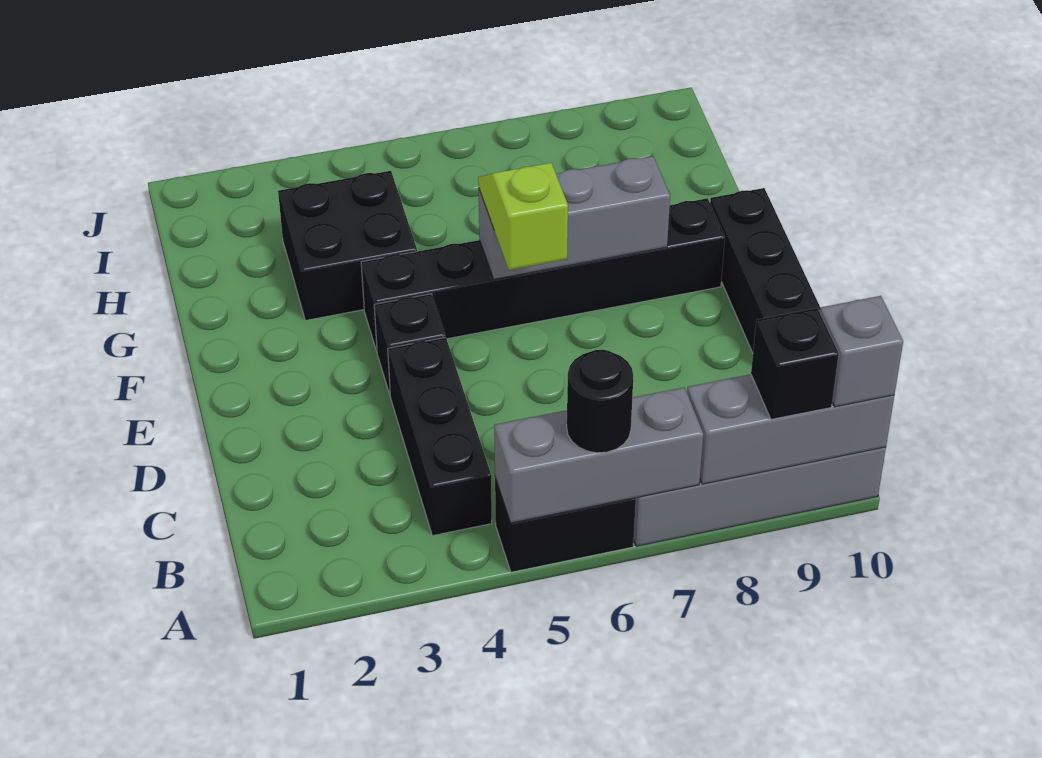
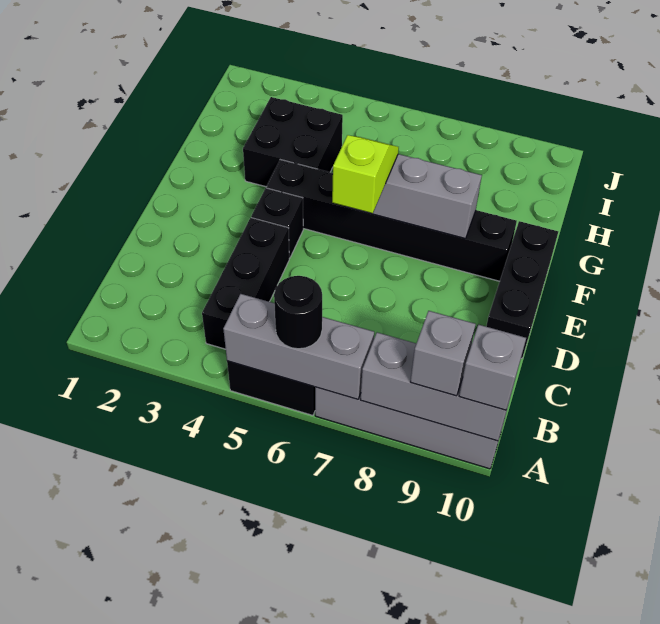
black brick A9 level 3 -> grey brick A9 level 3

